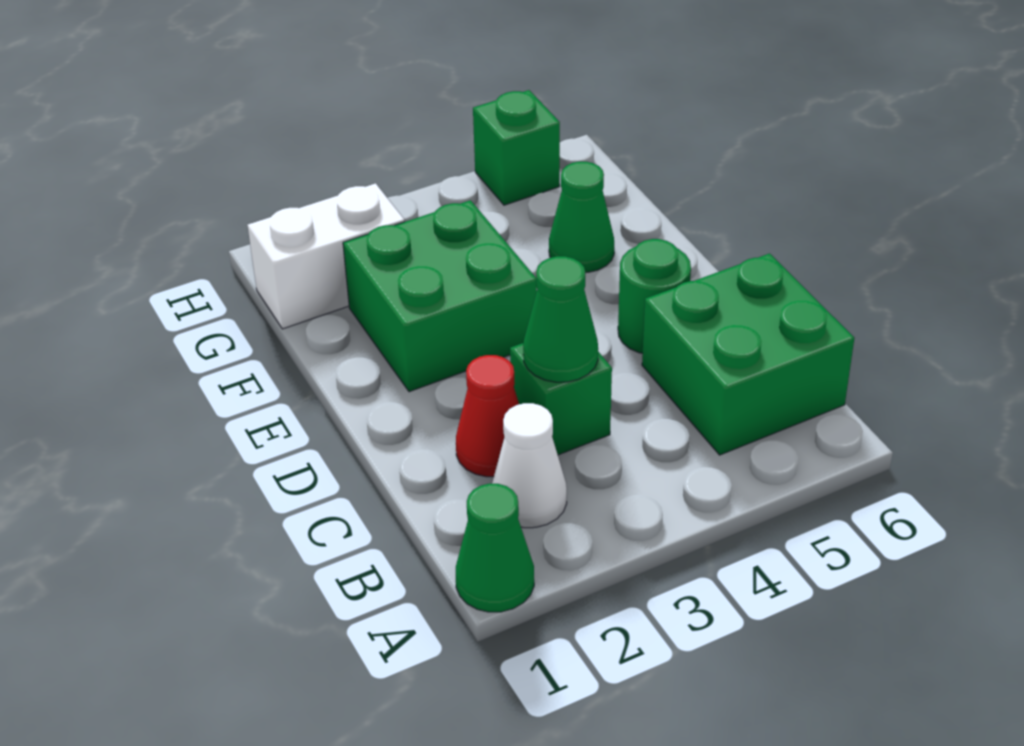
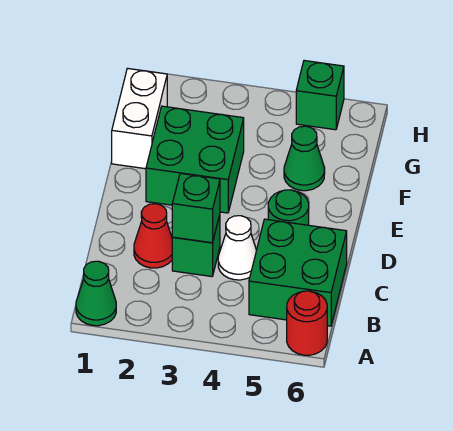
none -> red round brick A6 level 1
white cone B2 level 1 -> white cone C4 level 1
green cone C3 level 2 -> green brick C3 level 2
white brick G1:G2 level 1 -> white brick F1:G1 level 1

